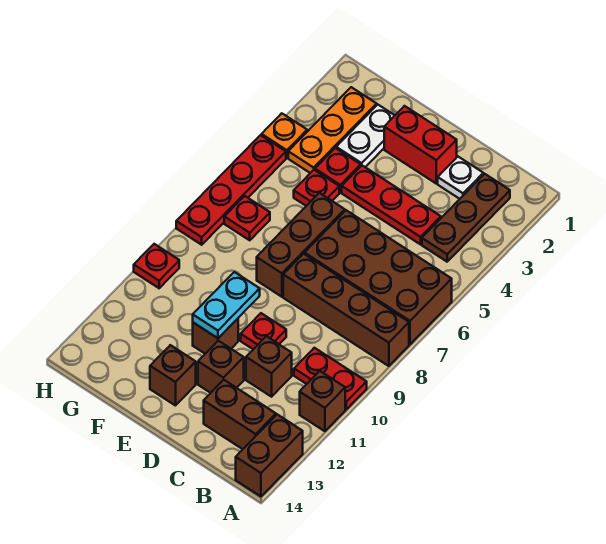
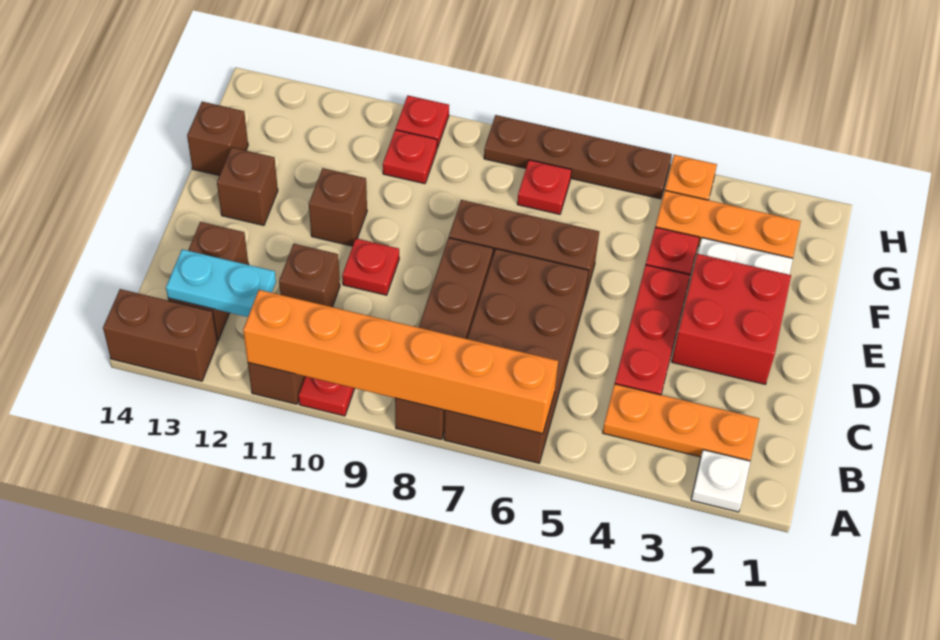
none -> orange brick A6:A11 level 2
brown plate B2:B4 level 1 -> orange plate B2:B4 level 1
white plate C2 level 1 -> white plate A2 level 1
red brick D2:E2 level 1 -> red brick D2:E3 level 1
brown brick D12 level 1 -> brown brick F14 level 1
cyan plate E10:E11 level 2 -> cyan plate B12:B13 level 2
red plate F5 level 1 -> red plate G10 level 1
red plate H5:H8 level 1 -> brown plate H5:H8 level 1

